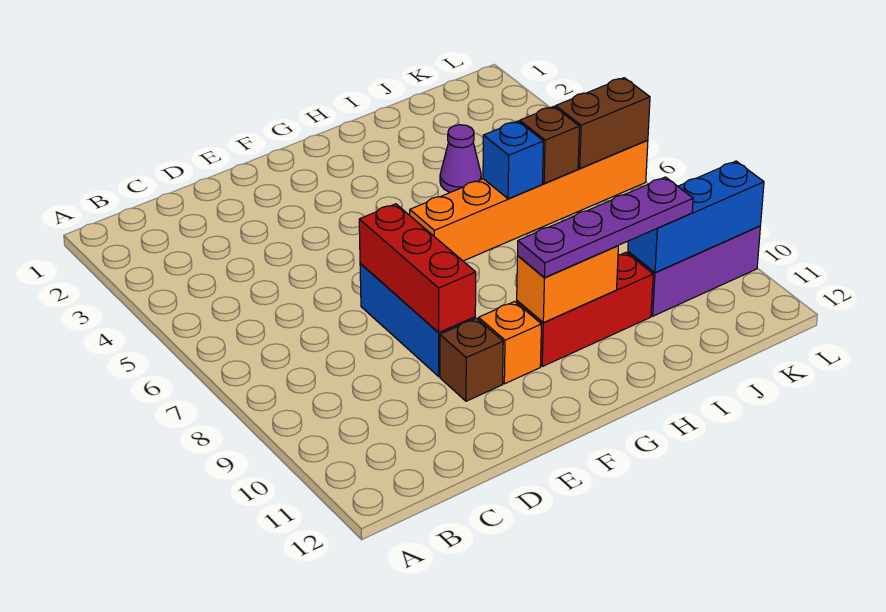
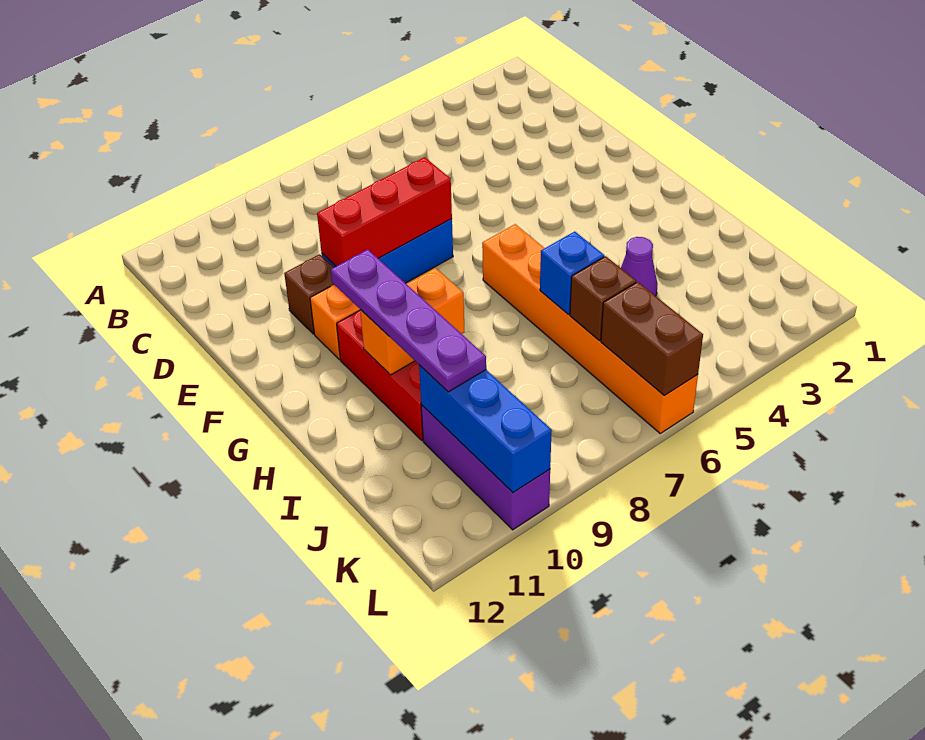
orange brick G10:H10 level 2 -> orange brick H9:H10 level 2

